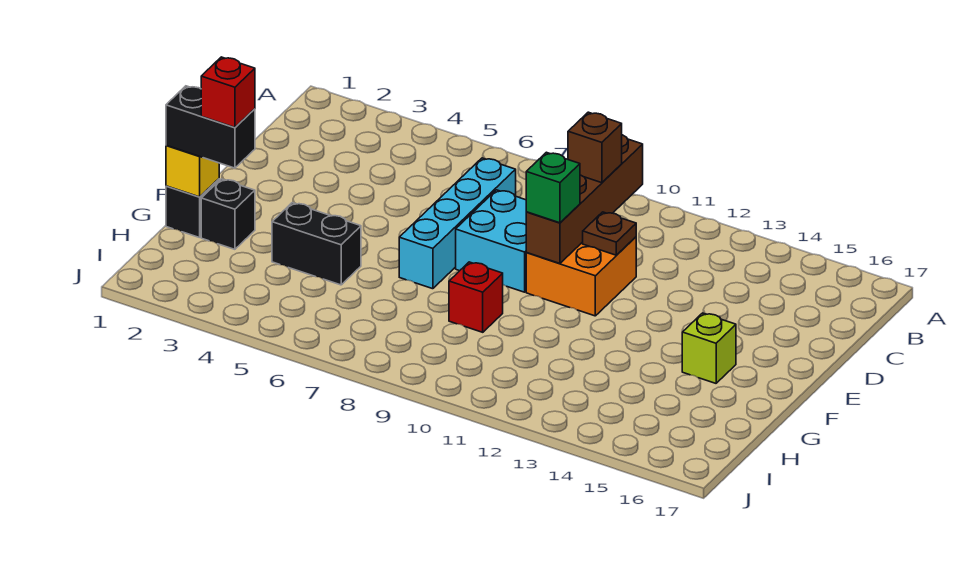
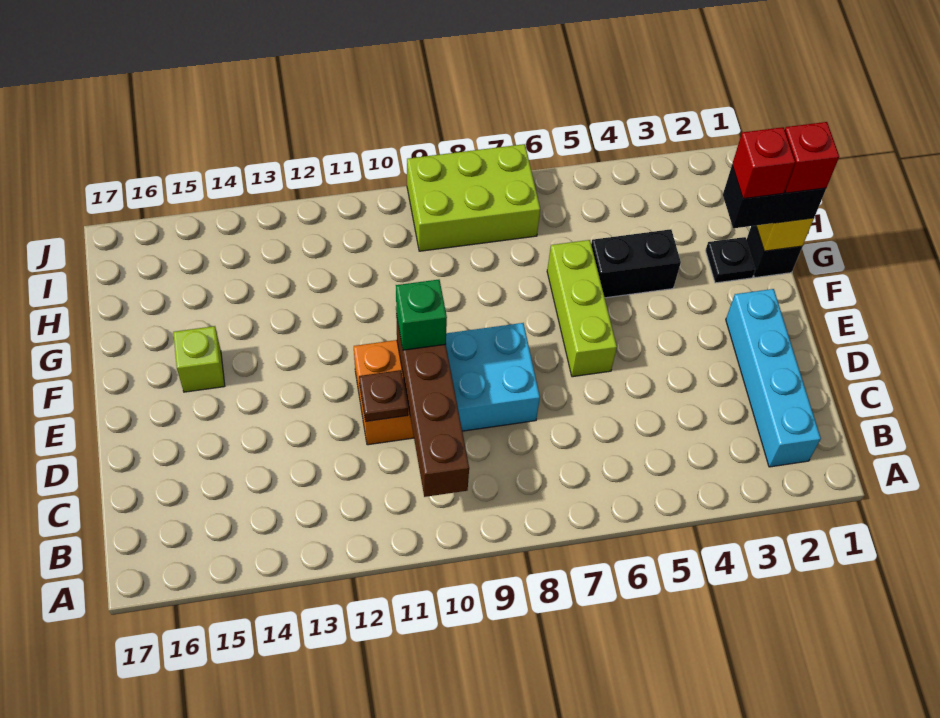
cyan brick C7:F7 level 1 -> cyan brick B2:E2 level 1
brown brick C10 level 3 -> none
none -> lime brick E6:G6 level 1
black brick G2 level 1 -> black plate G2 level 1
red brick G9 level 1 -> red brick G1 level 4
none -> lime brick I7:J9 level 1

